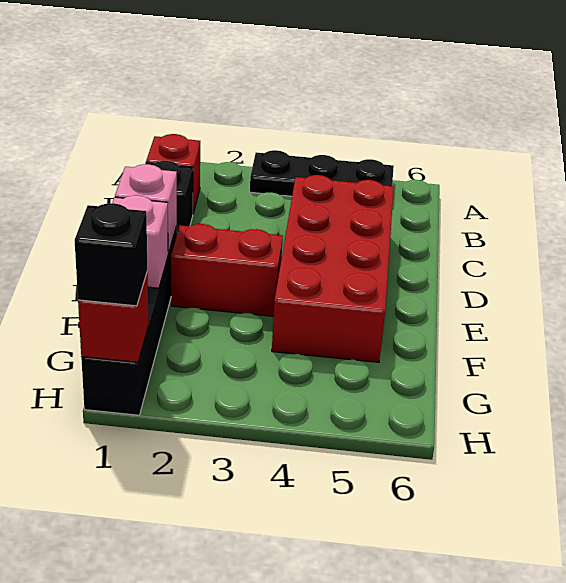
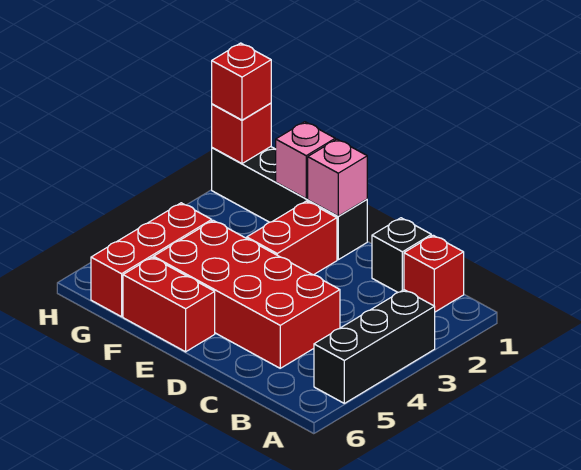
black plate A3:A5 level 1 -> black brick A3:A5 level 1
none -> red brick E6:F6 level 1
none -> red brick G4:G6 level 1
black brick H1 level 3 -> red brick H1 level 3

